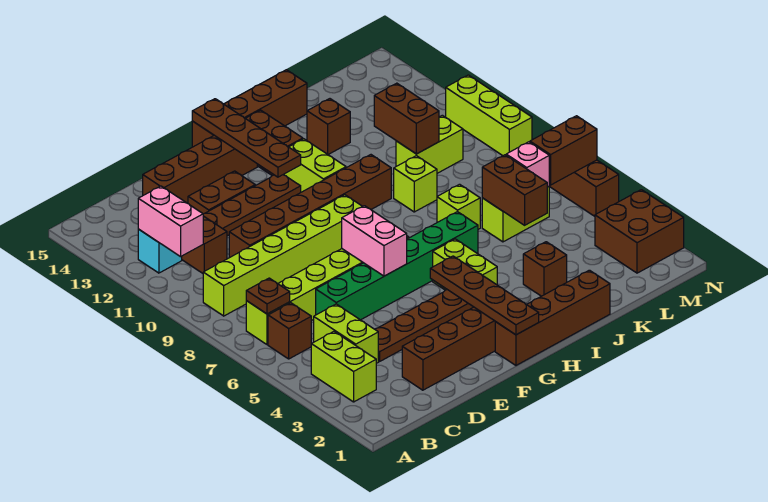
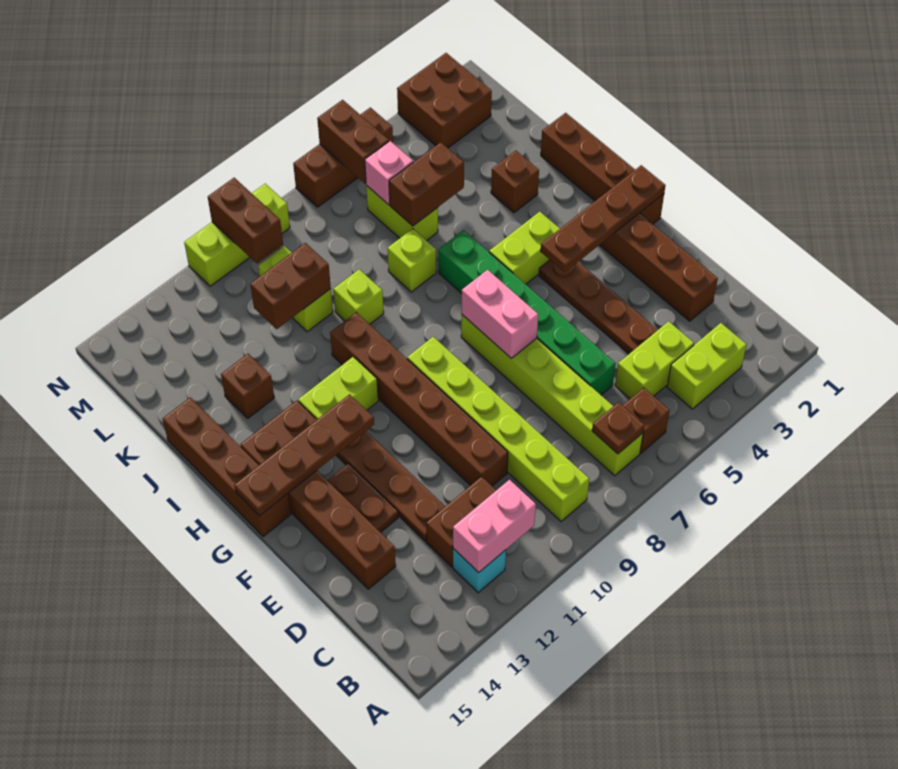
pink brick F6:F7 level 2 -> pink brick F7:G7 level 2
none -> brown brick M10:N10 level 2

